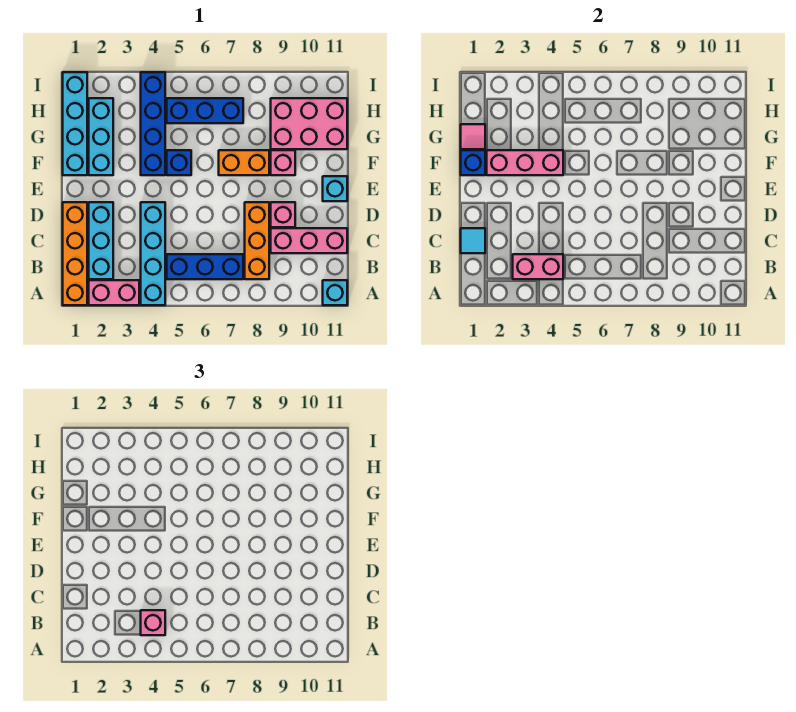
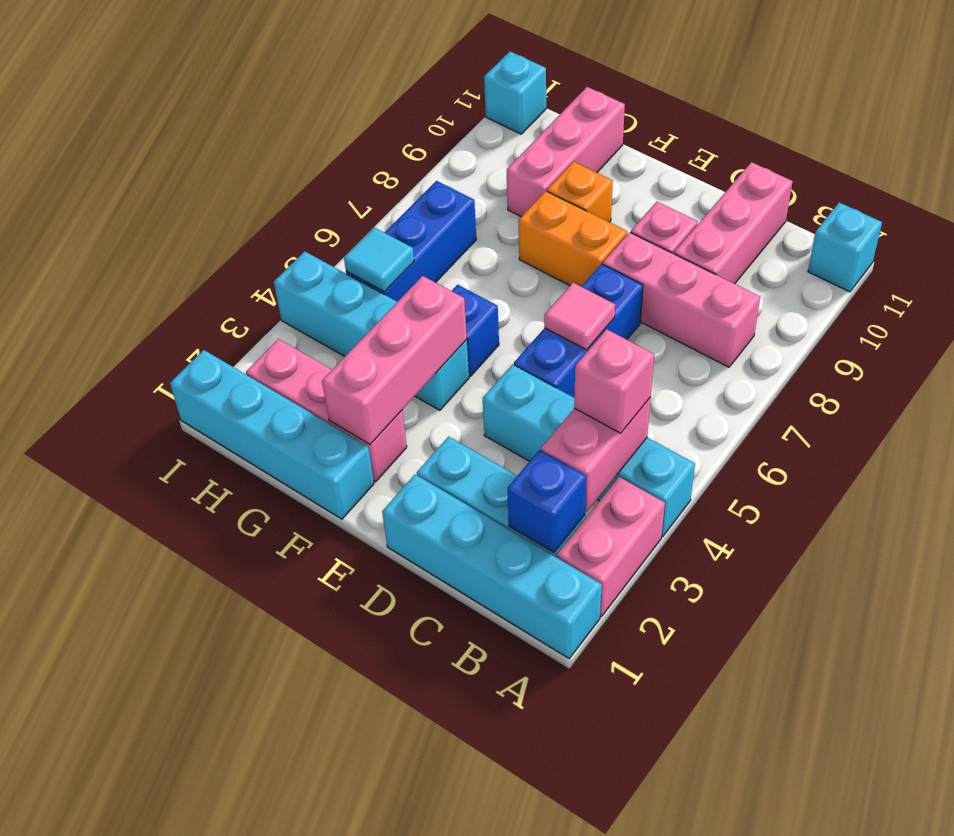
orange brick A1:D1 level 1 -> cyan brick A1:D1 level 1
blue brick B5:B7 level 1 -> blue brick D5:D7 level 1
orange brick B8:D8 level 1 -> pink brick B8:D8 level 1
cyan tile C1 level 2 -> cyan tile H5 level 2
cyan brick E11 level 1 -> cyan brick I11 level 1
blue brick F1 level 2 -> blue brick B2 level 2
cyan brick F2:H2 level 1 -> pink brick F2:H2 level 1
blue brick F4:I4 level 1 -> cyan brick F4:I4 level 1
orange brick F7:F8 level 1 -> orange brick E8:F8 level 1
pink brick F9 level 1 -> orange brick F9 level 1
pink tile G1 level 2 -> pink tile D6 level 2
pink brick G9:H11 level 1 -> pink brick G9:G11 level 1

